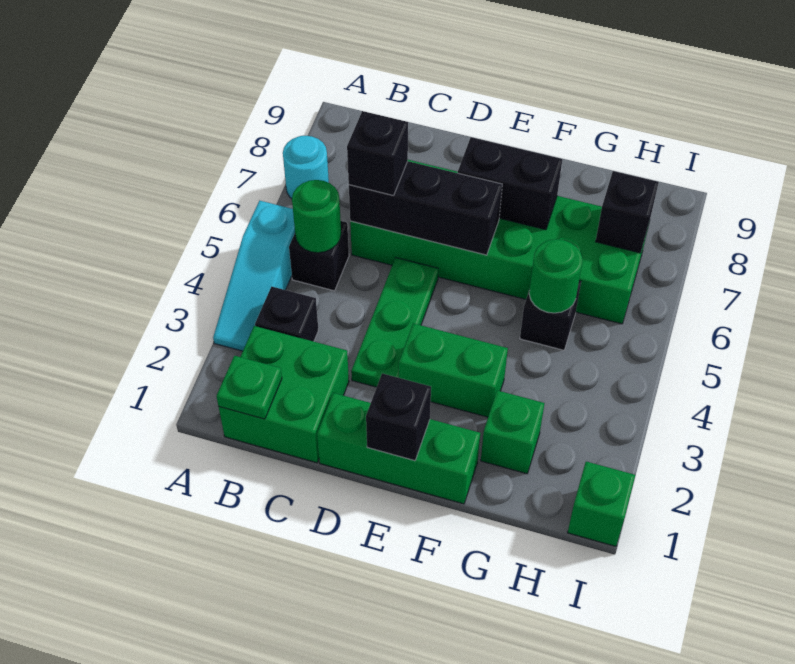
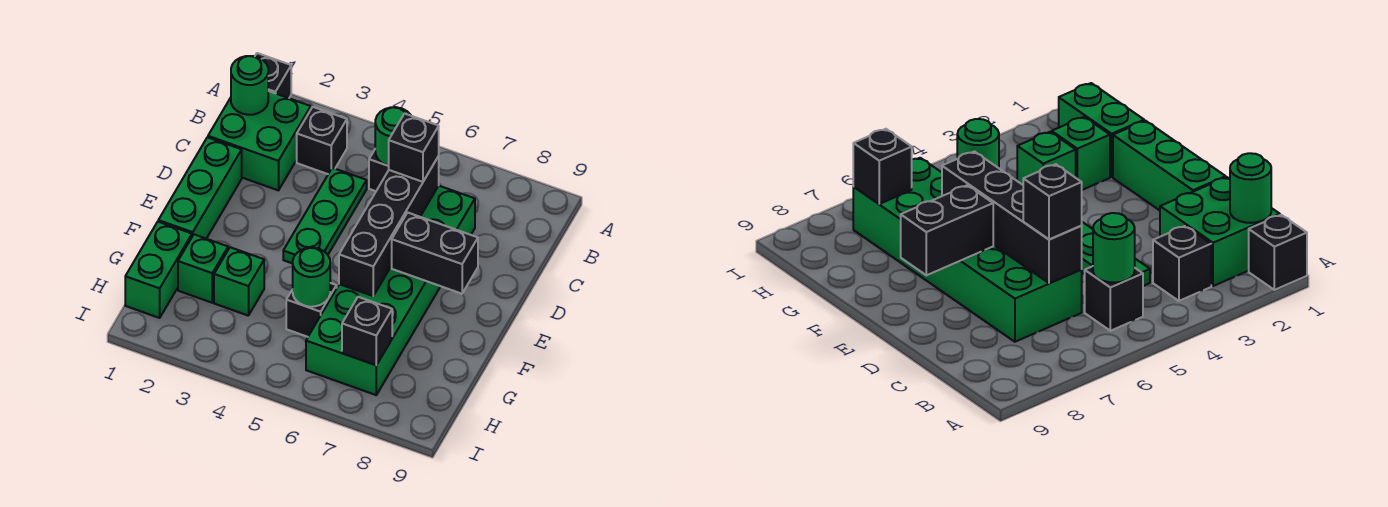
cyan slope A3:A5 level 1 top 5 -> none
cyan round brick A7 level 1 -> none
green plate B1 level 2 -> green round brick B1 level 2
black brick C6:E6 level 2 -> black brick C6:F6 level 2
green plate D3:D5 level 1 -> green plate C4:E4 level 1
black brick E1 level 2 -> black brick A1 level 1
green brick E3:F3 level 1 -> green brick G1:H1 level 1
black brick E7:F7 level 2 -> black brick E7:E8 level 2
green brick I1 level 1 -> green brick G3 level 1

